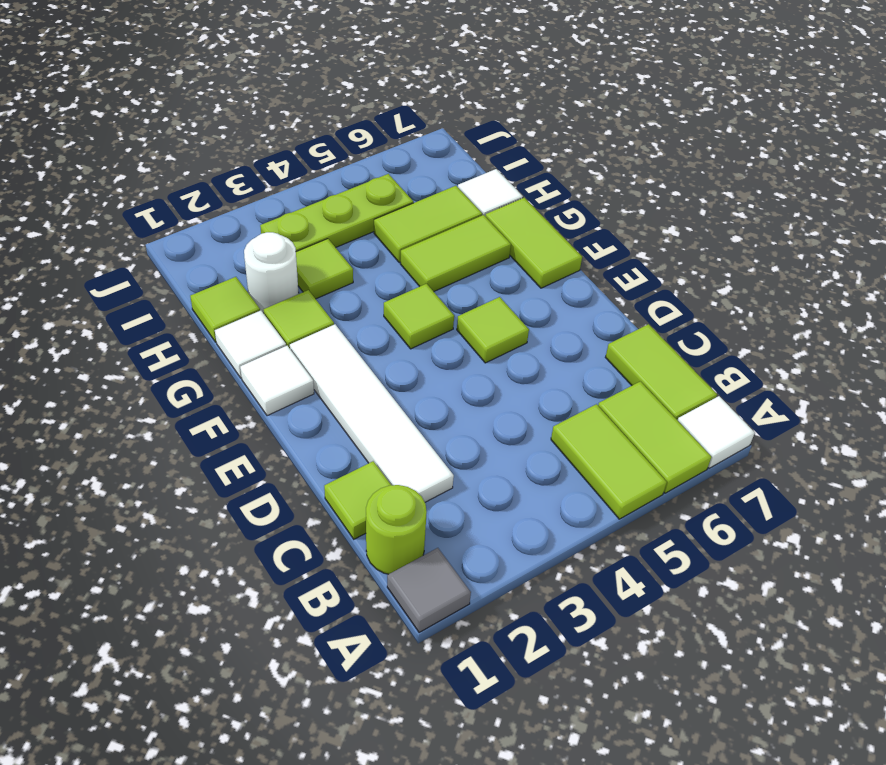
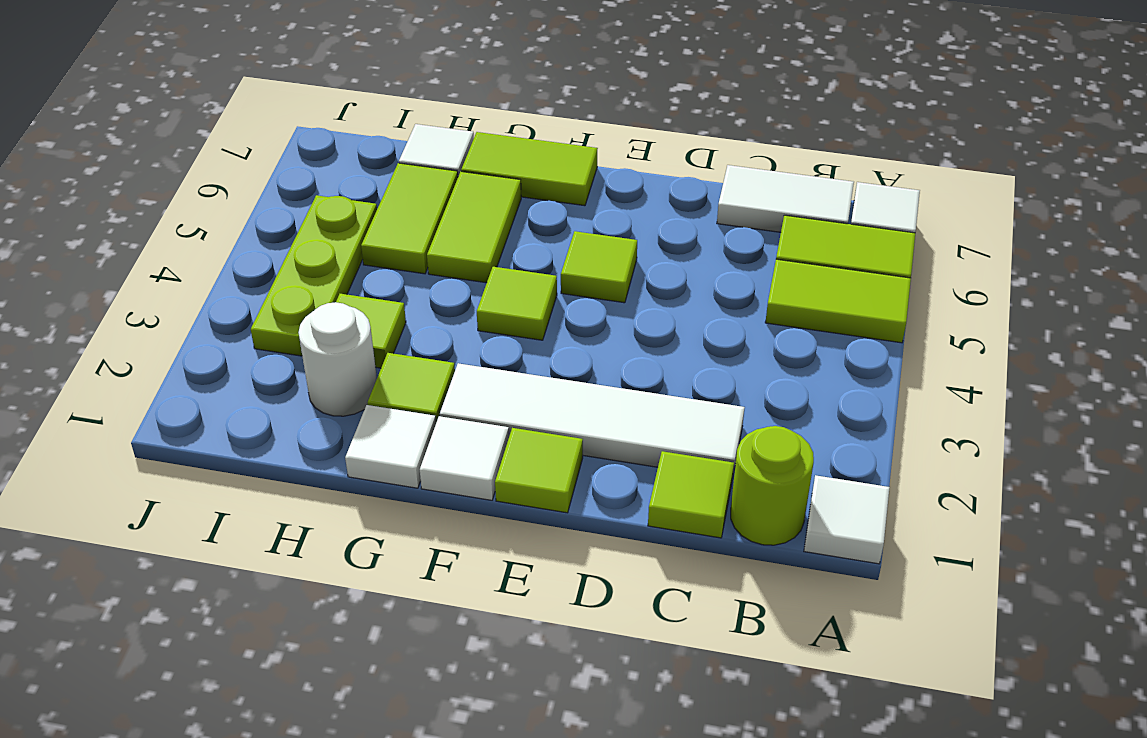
grey tile A1 level 1 -> white tile A1 level 1
lime tile B7:C7 level 1 -> white tile B7:C7 level 1
lime tile H1 level 1 -> lime tile E1 level 1

